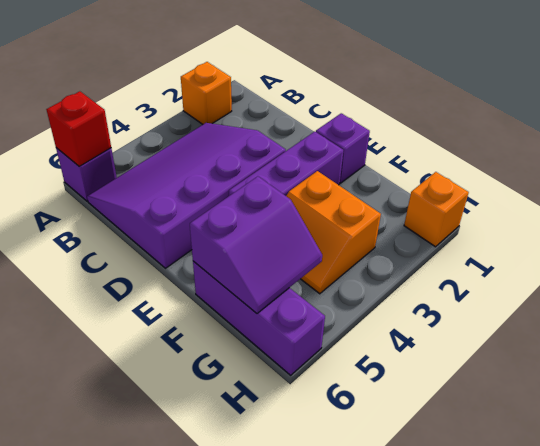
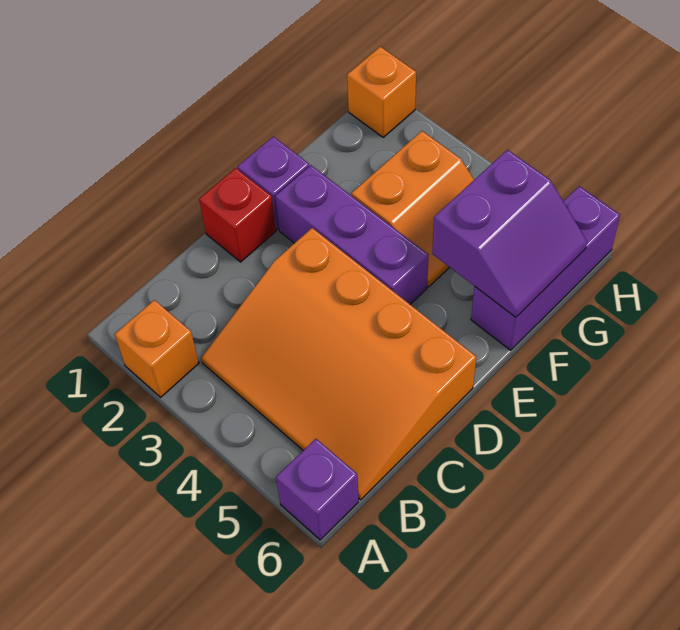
red brick A6 level 2 -> red brick D1 level 1
purple slope B3:D6 level 1 top D -> orange slope B3:D6 level 1 top D
purple slope F5:G6 level 2 top F -> purple slope F5:G6 level 2 top 5

